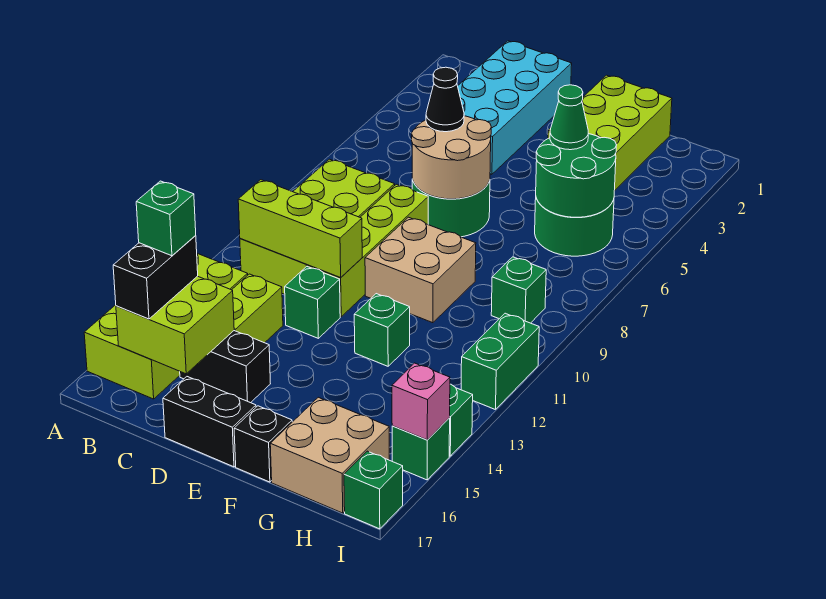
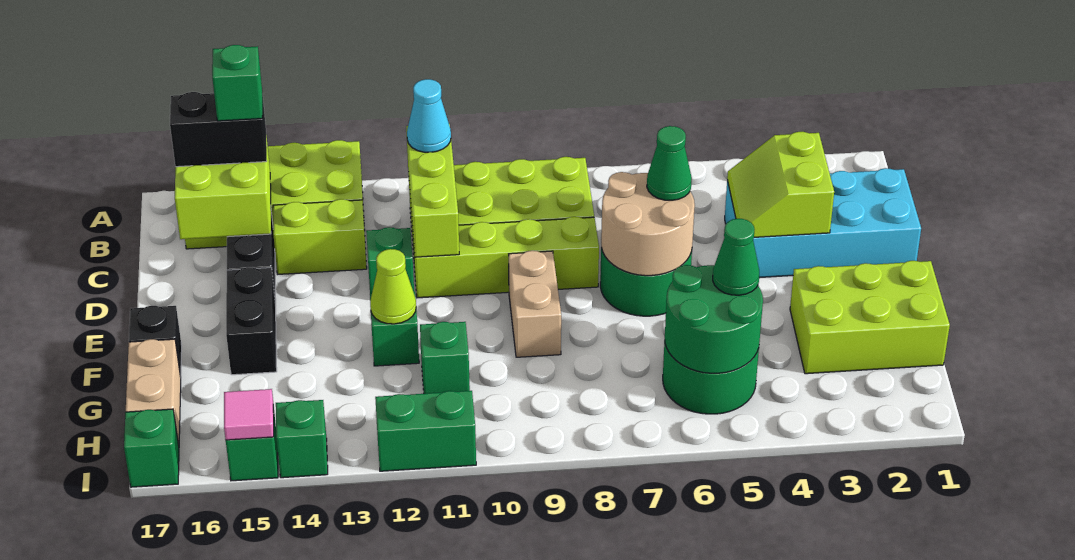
none -> cyan cone B11 level 3
none -> lime slope C3:D4 level 2 top 3
black cone D6 level 3 -> green cone D6 level 3
black brick D17:E17 level 1 -> black brick E15:F15 level 1
tan brick E9:F10 level 1 -> tan brick E9:F9 level 1
none -> lime cone F12 level 2
tan brick G16:H17 level 1 -> tan brick G17:H17 level 1
green brick H9 level 1 -> green brick G11 level 1
pink brick I15 level 2 -> pink tile I15 level 2

